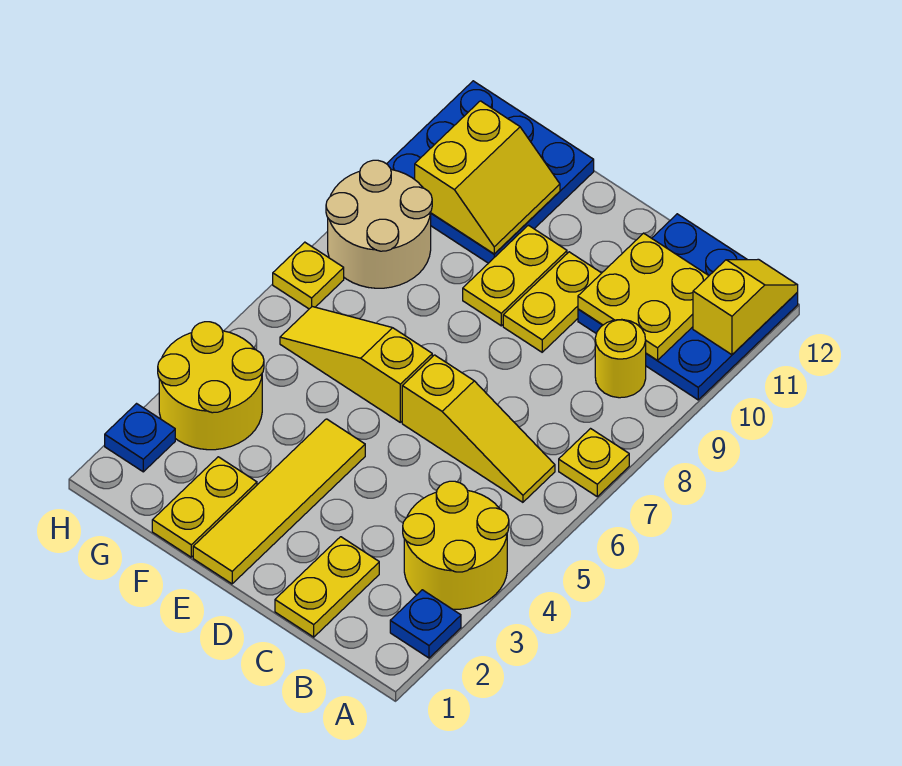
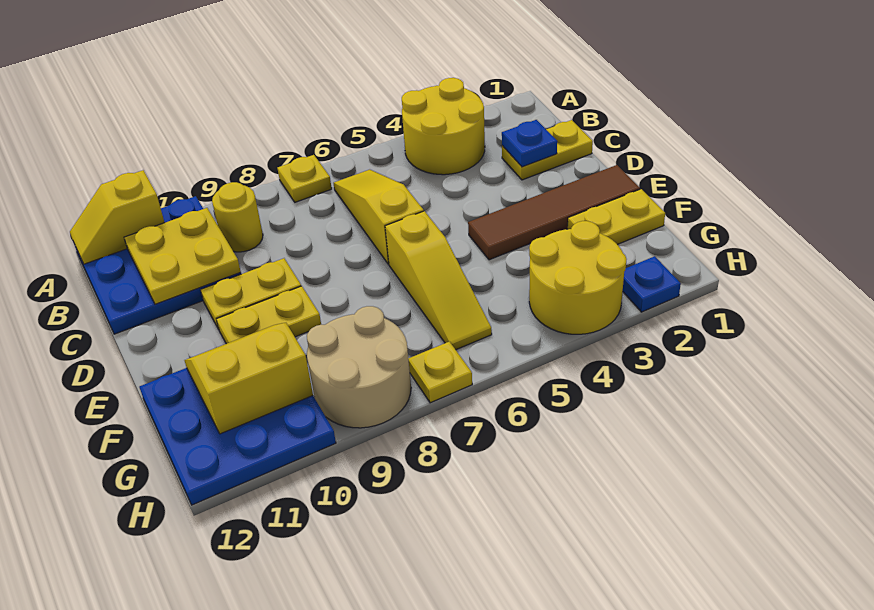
blue plate A2 level 1 -> blue plate C2 level 2
yellow tile E1:E4 level 1 -> brown tile E1:E4 level 1

